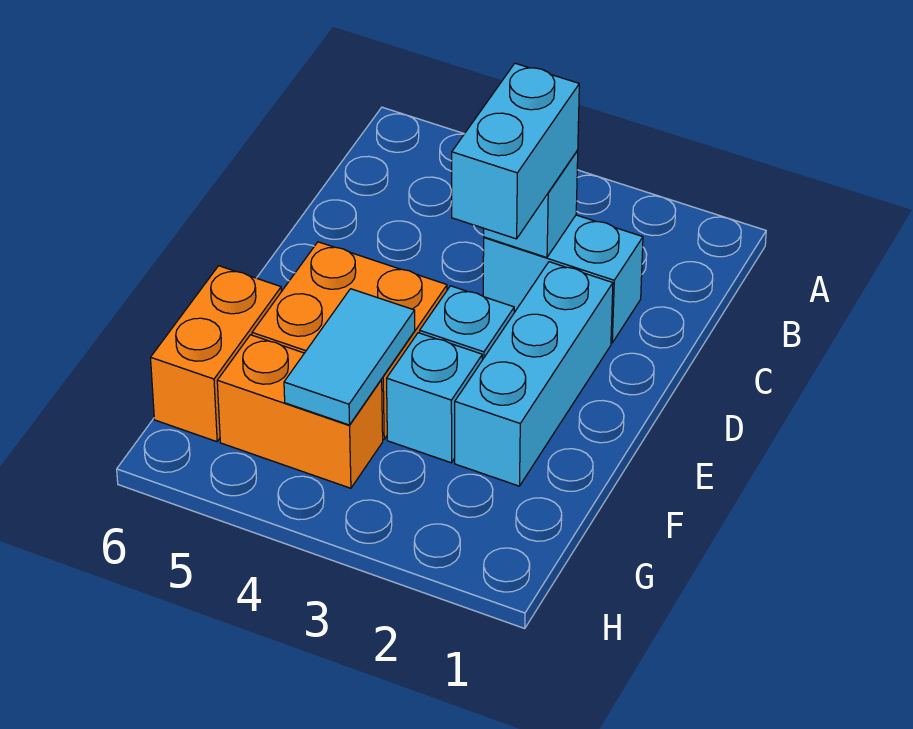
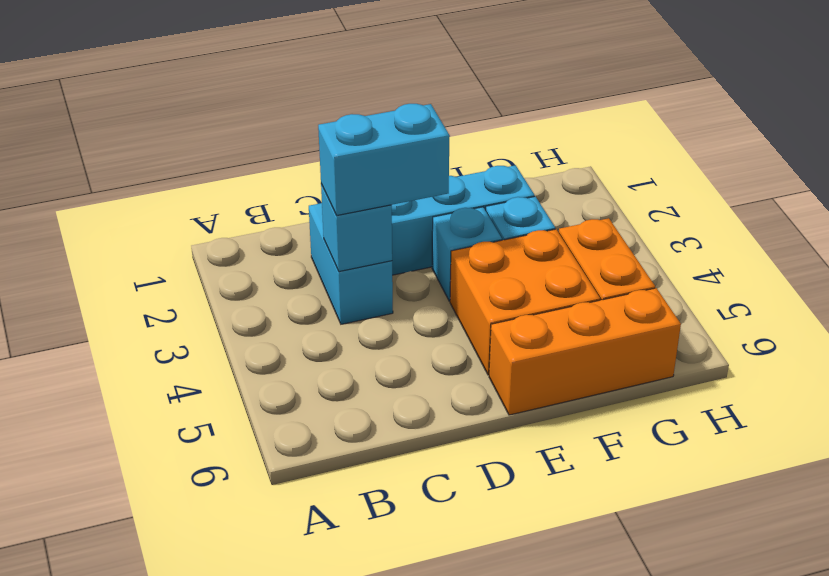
cyan tile F4:G4 level 2 -> none
orange brick F6:G6 level 1 -> orange brick E6:G6 level 1

